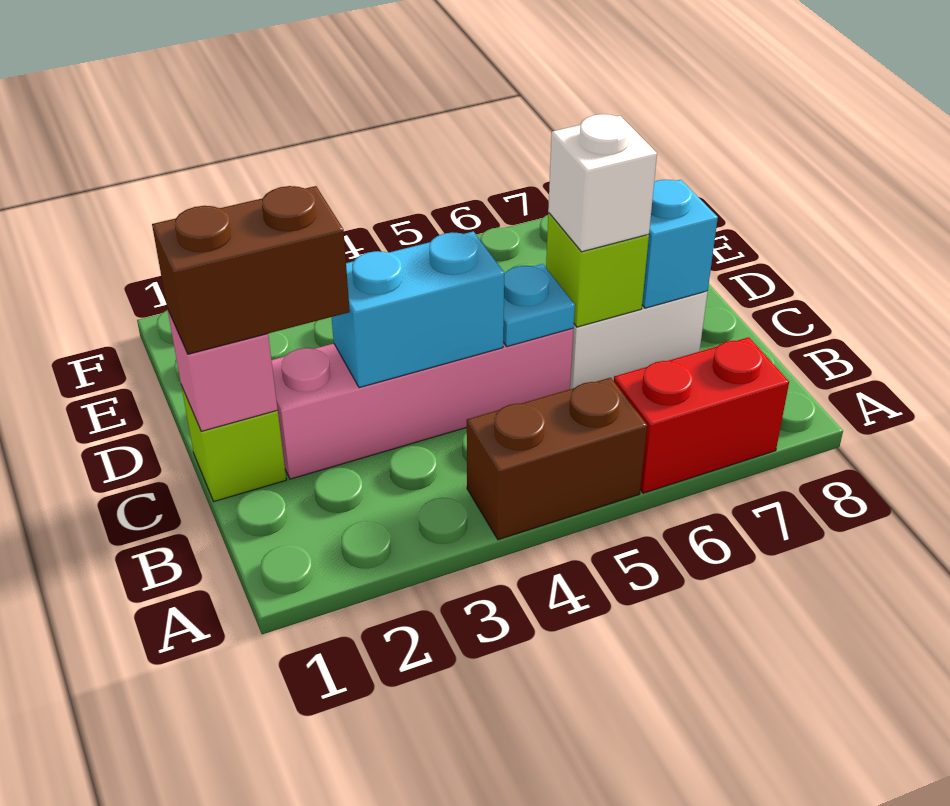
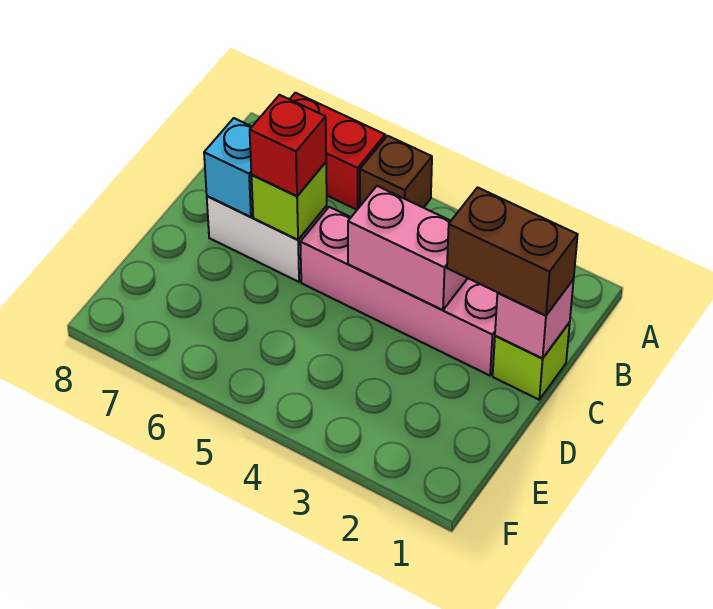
brown brick A4:A5 level 1 -> brown brick A5 level 1
cyan brick C3:C4 level 2 -> pink brick C3:C4 level 2
cyan plate C5 level 2 -> none
white brick C6 level 3 -> red brick C6 level 3

